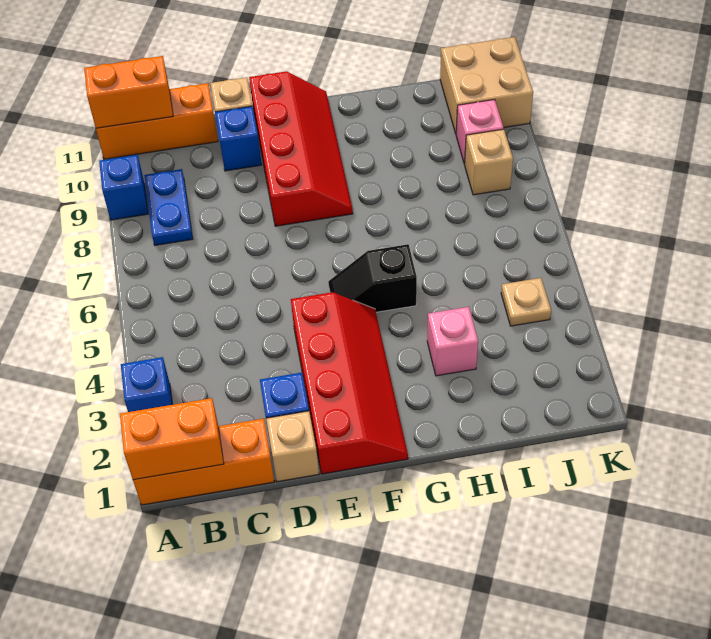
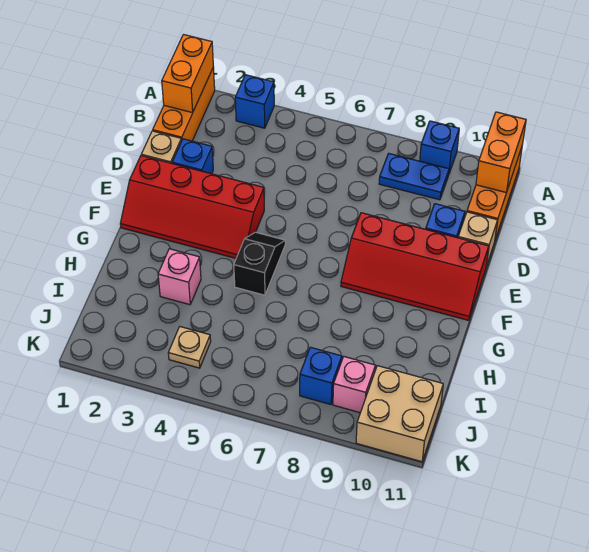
tan brick J8 level 1 -> blue brick J8 level 1

